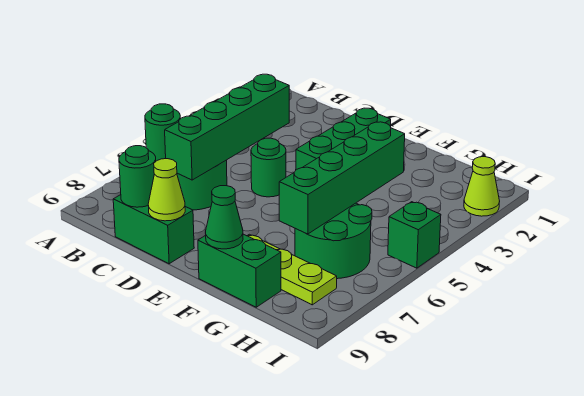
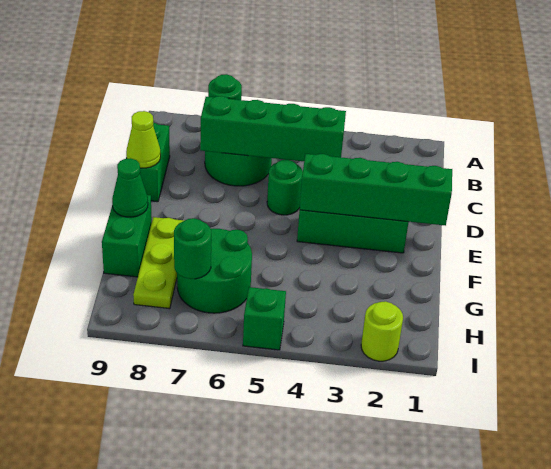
green round brick C9 level 2 -> green round brick H7 level 2
green brick G4:G7 level 2 -> green brick E1:E4 level 2
lime cone I2 level 1 -> lime round brick I2 level 1

